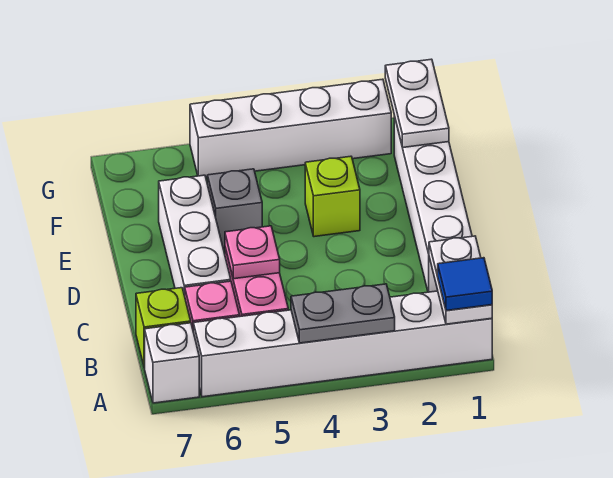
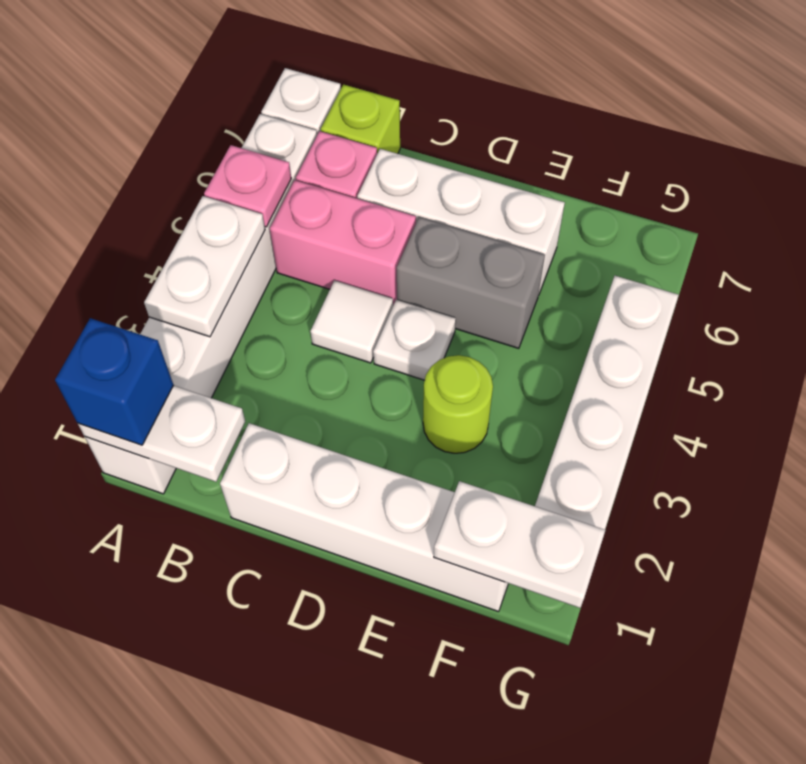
blue tile A1 level 3 -> blue brick A1 level 3
grey plate A3:A4 level 2 -> white plate A3:A4 level 2
none -> white tile C4 level 1
pink plate C5 level 2 -> pink plate A5 level 2
none -> white plate D4 level 1
lime brick E3 level 1 -> lime round brick E3 level 1
grey brick E5 level 1 -> grey brick D5:E5 level 1

